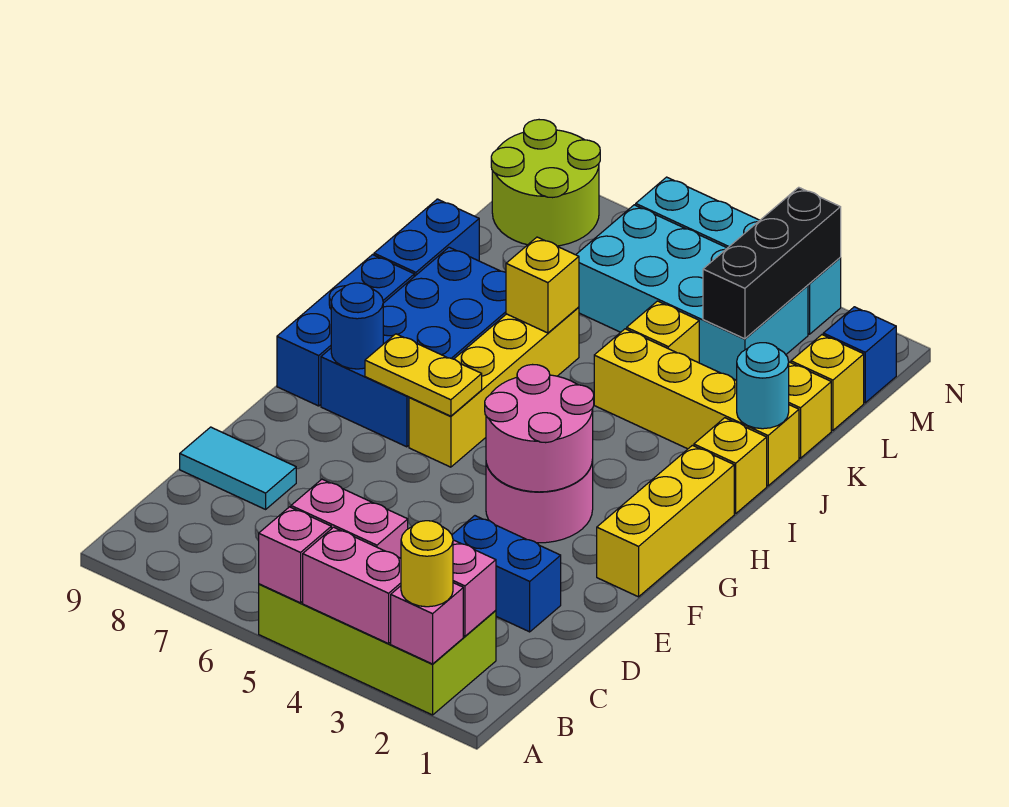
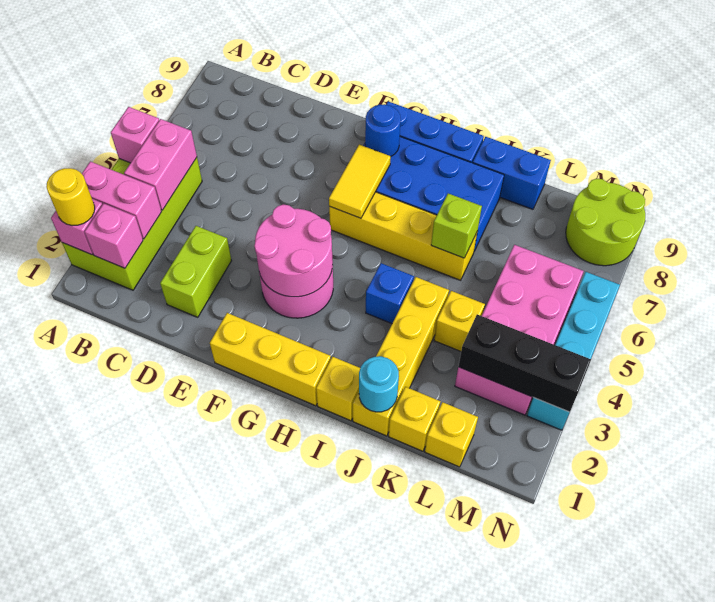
pink brick A3:A4 level 2 -> pink brick A3:B3 level 2
blue brick D2:D3 level 1 -> lime brick D2:D3 level 1
cyan tile D8:D9 level 1 -> none
yellow plate G6:G7 level 2 -> yellow tile G6:G7 level 2
yellow brick J6 level 2 -> lime brick J6 level 2
cyan brick L3:M6 level 1 -> pink brick L3:M6 level 1
blue brick M1 level 1 -> blue brick I4 level 1

